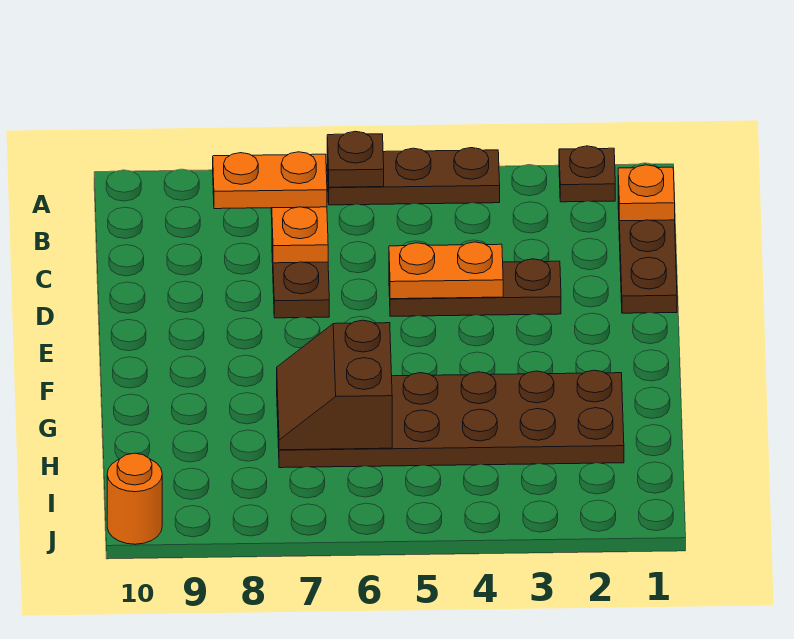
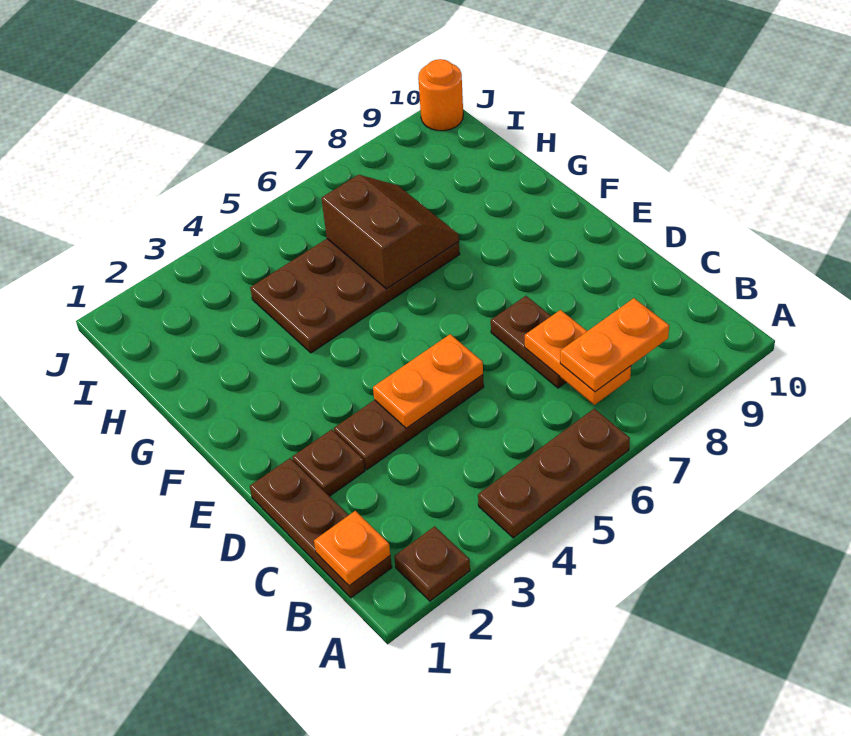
brown plate A6 level 2 -> brown plate D2 level 1
brown plate G2:H7 level 1 -> brown plate G4:H7 level 1

